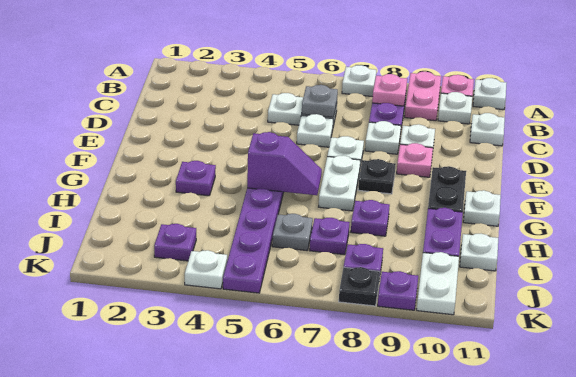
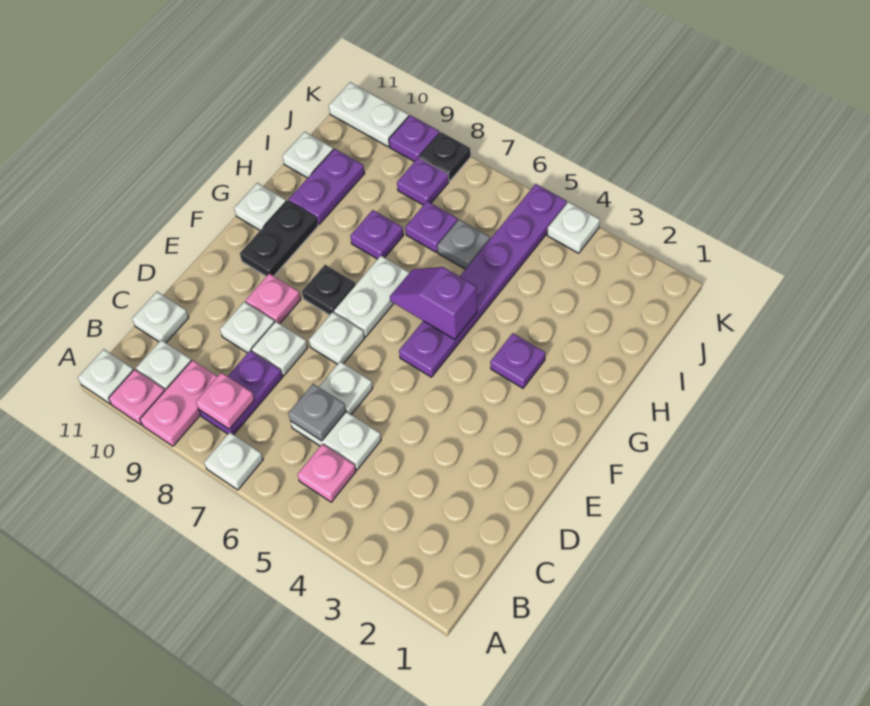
none -> pink plate B5 level 1
purple plate J3 level 1 -> none
white plate J10:K10 level 1 -> white plate K10:K11 level 1

